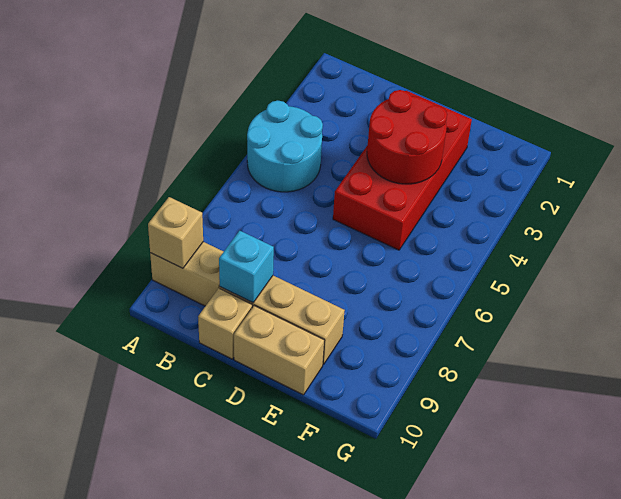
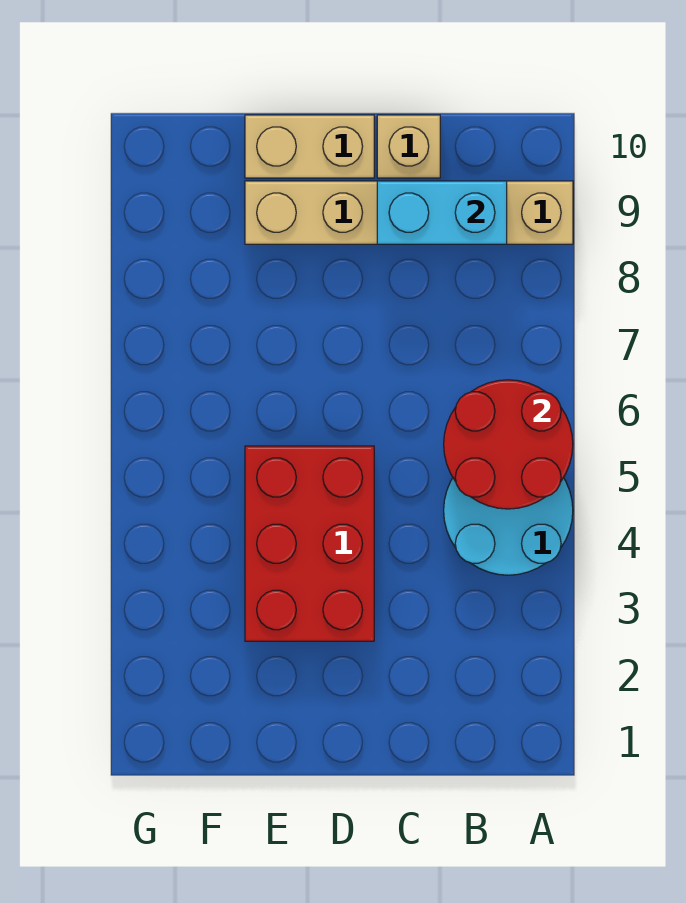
tan brick A9 level 2 -> none
cyan brick C9 level 2 -> cyan brick B9:C9 level 2
red brick D2:E5 level 1 -> red brick D3:E5 level 1
red round brick D3:E4 level 2 -> red round brick A5:B6 level 2

